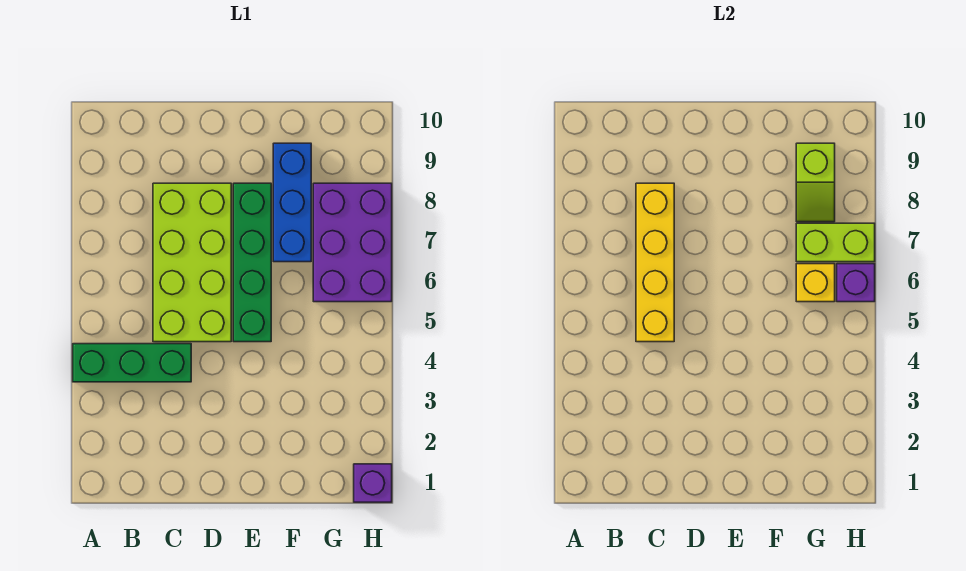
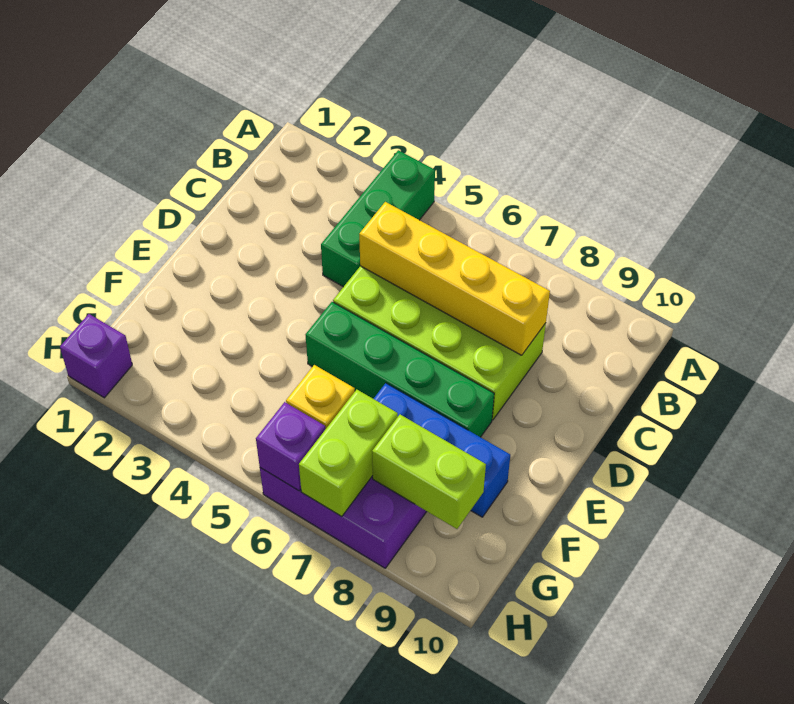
lime slope G8:G9 level 2 top 9 -> lime brick G8:G9 level 2

